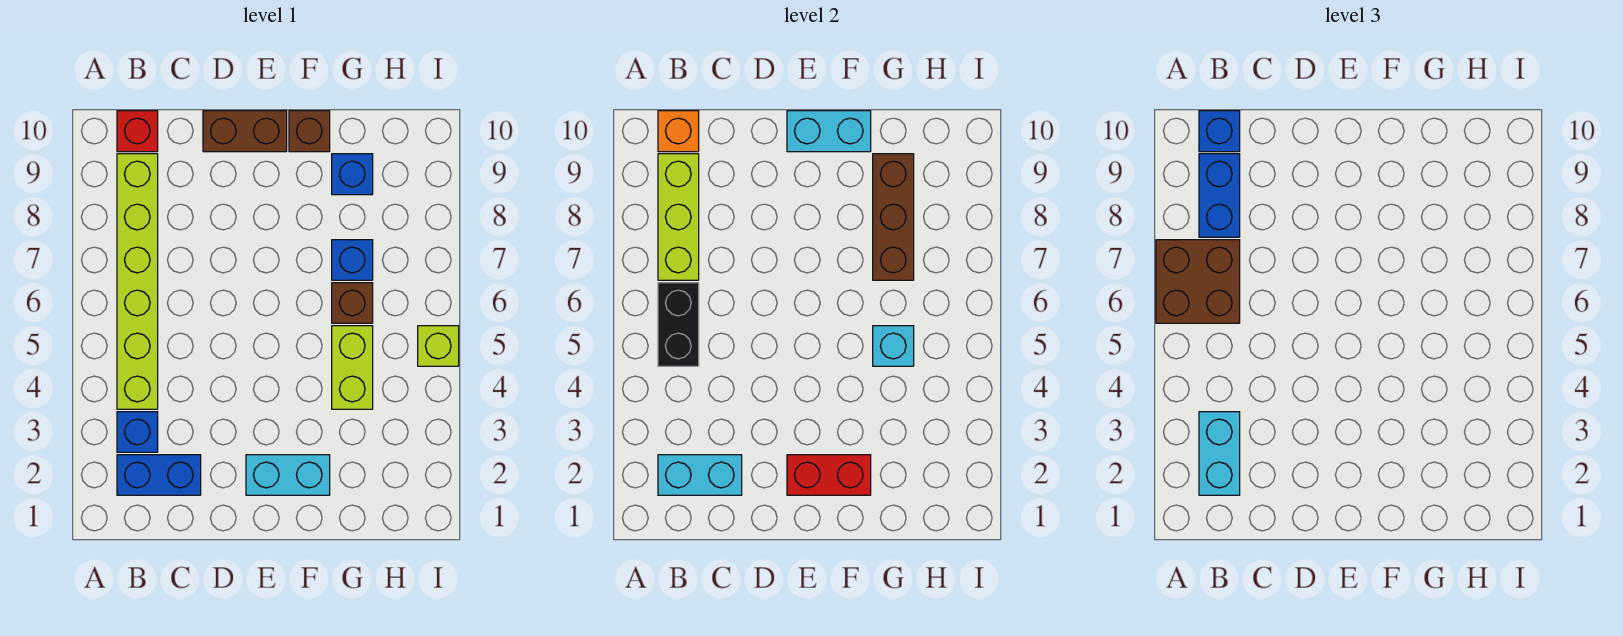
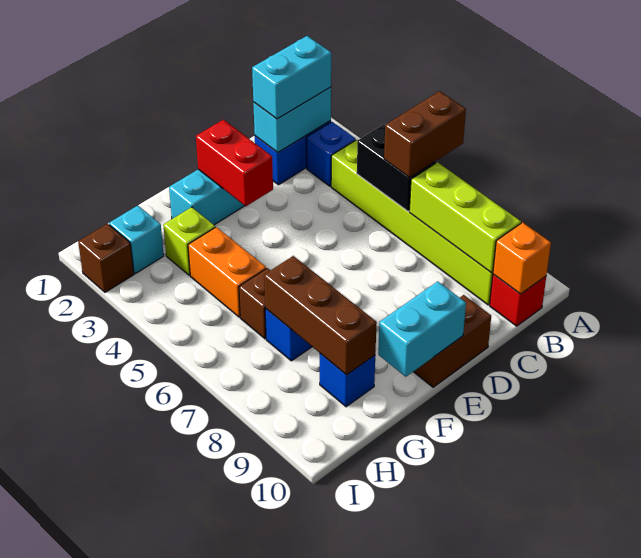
brown brick A6:B7 level 3 -> brown brick A6:B6 level 3
cyan brick B2:B3 level 3 -> cyan brick B2:C2 level 3
blue brick B8:B9 level 3 -> none
blue brick B10 level 3 -> none
red brick E2:F2 level 2 -> red brick E2:E3 level 2
brown brick F10 level 1 -> brown brick I2 level 1
lime brick G4:G5 level 1 -> orange brick G4:G5 level 1
cyan brick G5 level 2 -> cyan brick H2 level 1
lime brick I5 level 1 -> lime brick G3 level 1

